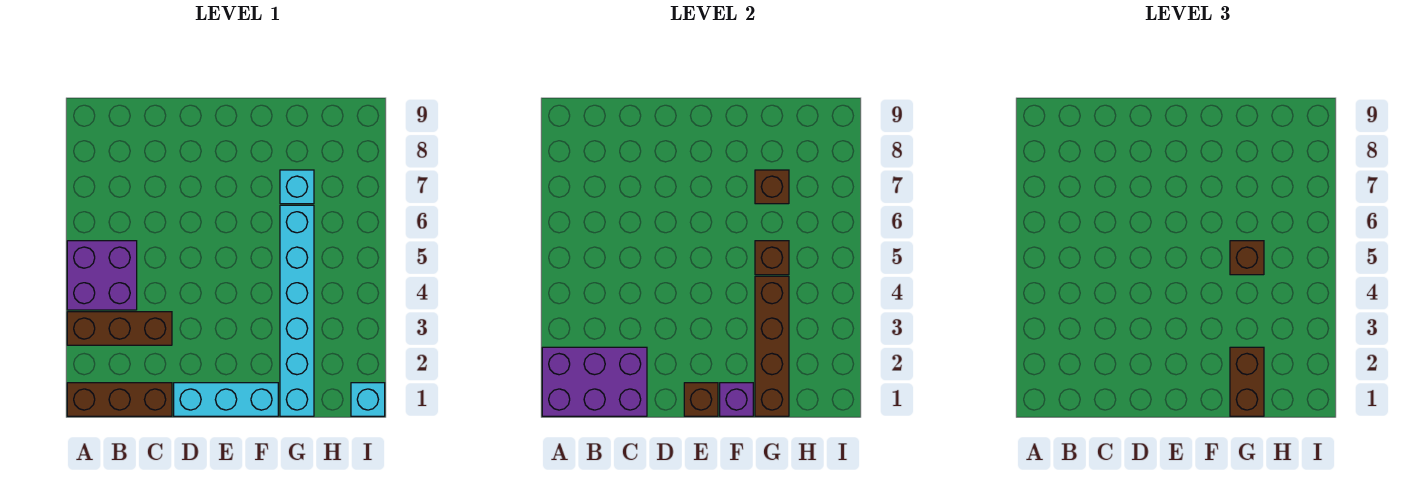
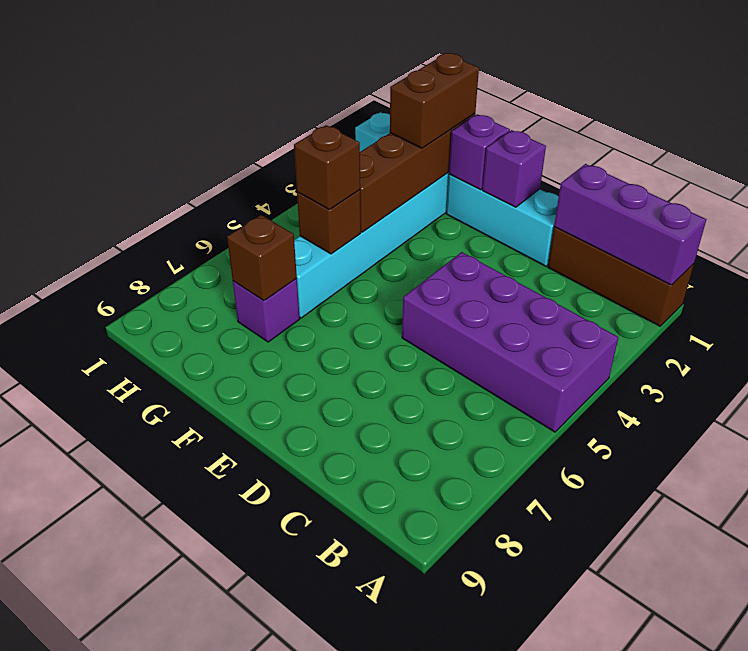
purple brick A1:C2 level 2 -> purple brick A1:C1 level 2
brown brick A3:C3 level 1 -> none
purple brick A4:B5 level 1 -> purple brick A4:D5 level 1
brown brick E1 level 2 -> purple brick E1 level 2
cyan brick G7 level 1 -> purple brick G7 level 1

